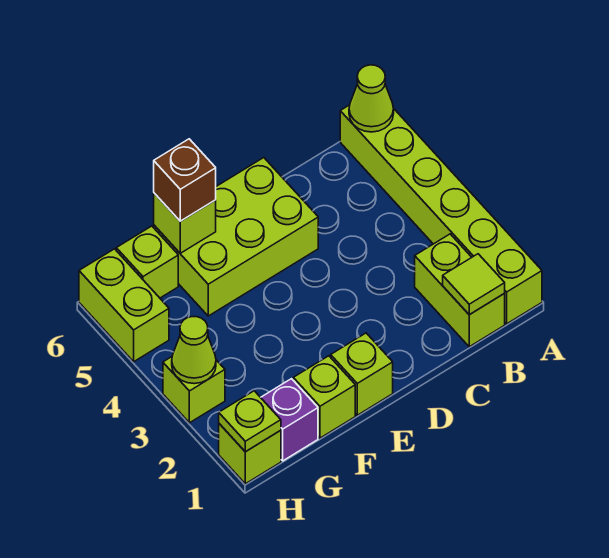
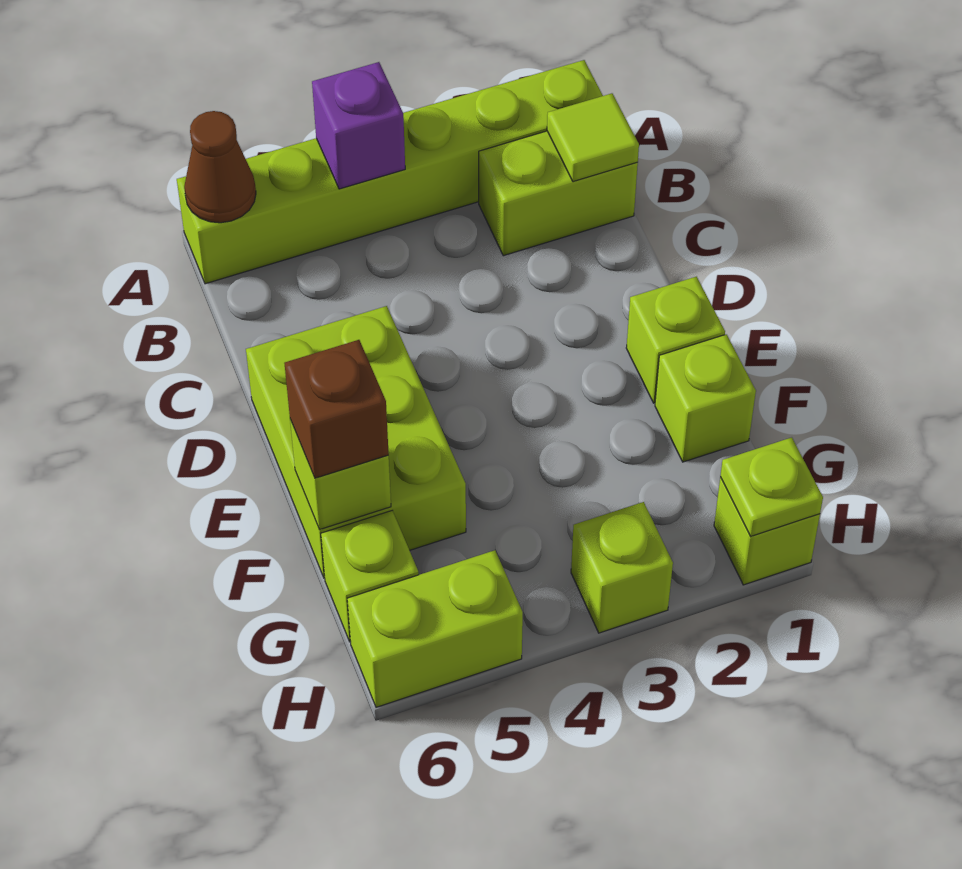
lime cone A6 level 2 -> brown cone A6 level 2
purple brick G1 level 1 -> purple brick A4 level 2
lime cone H3 level 2 -> none

